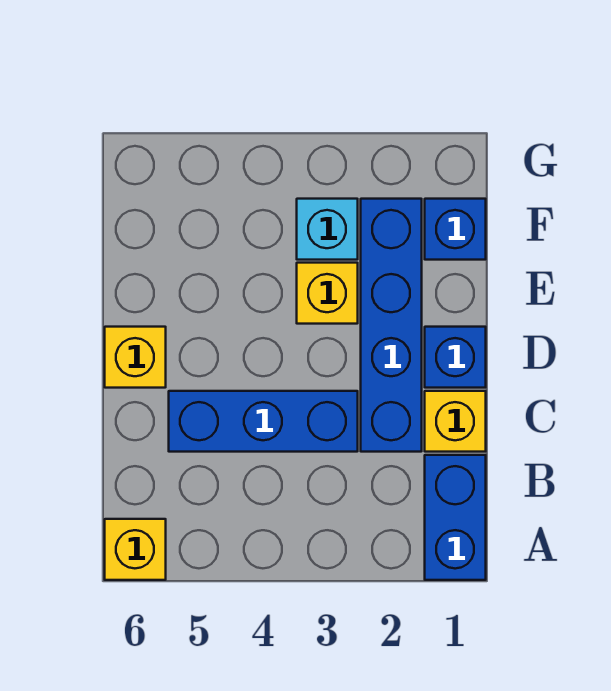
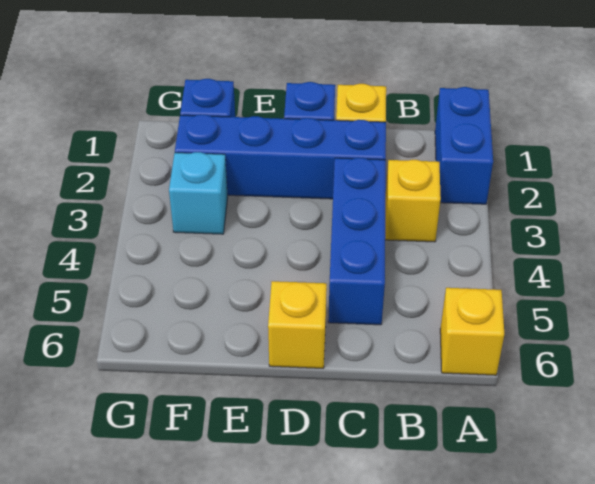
blue brick A1:B1 level 1 -> blue brick A1:A2 level 1
yellow brick E3 level 1 -> yellow brick B3 level 1

